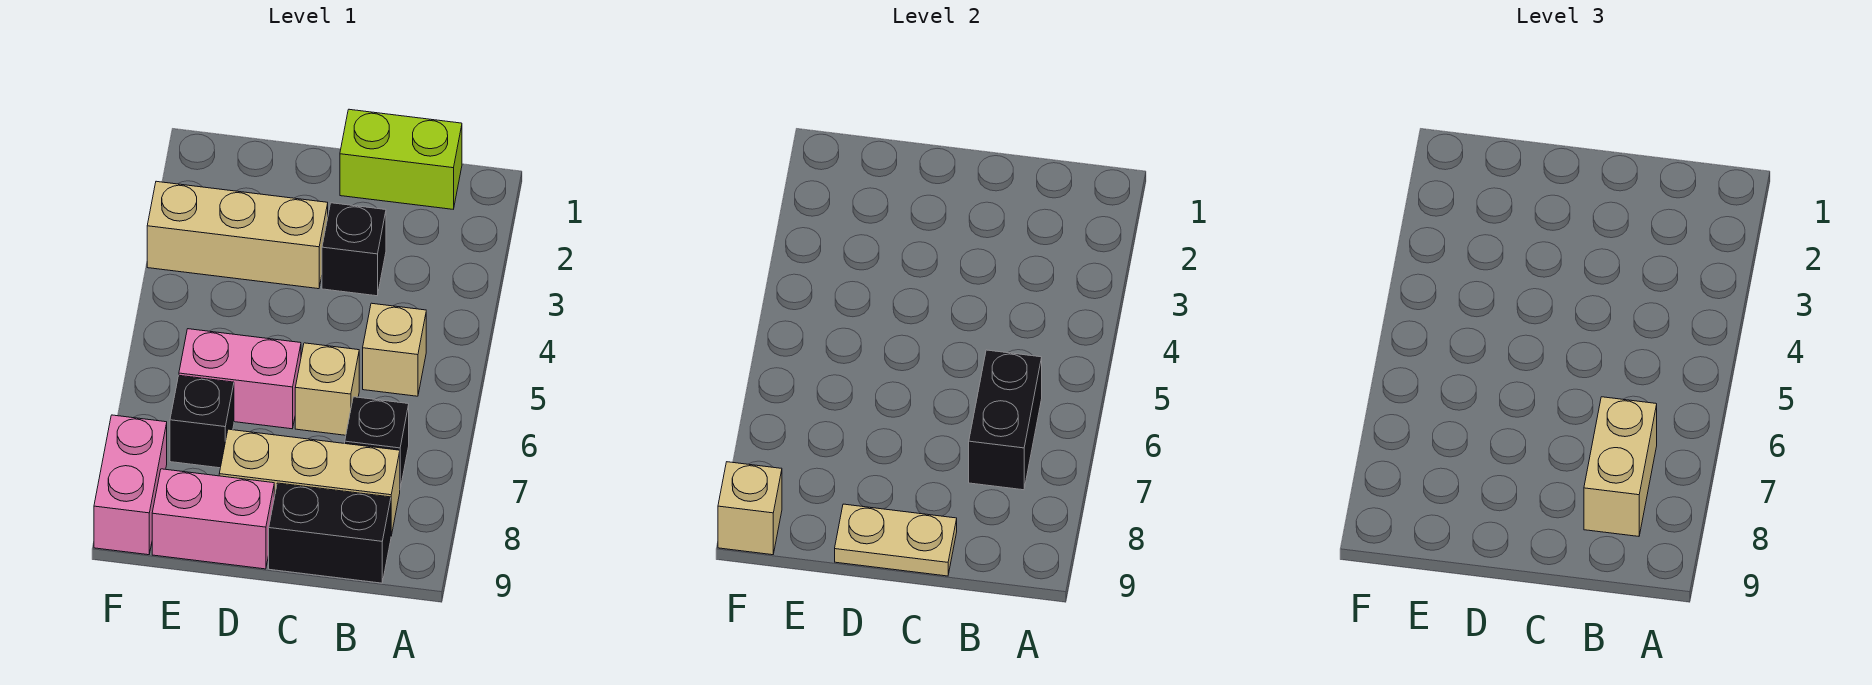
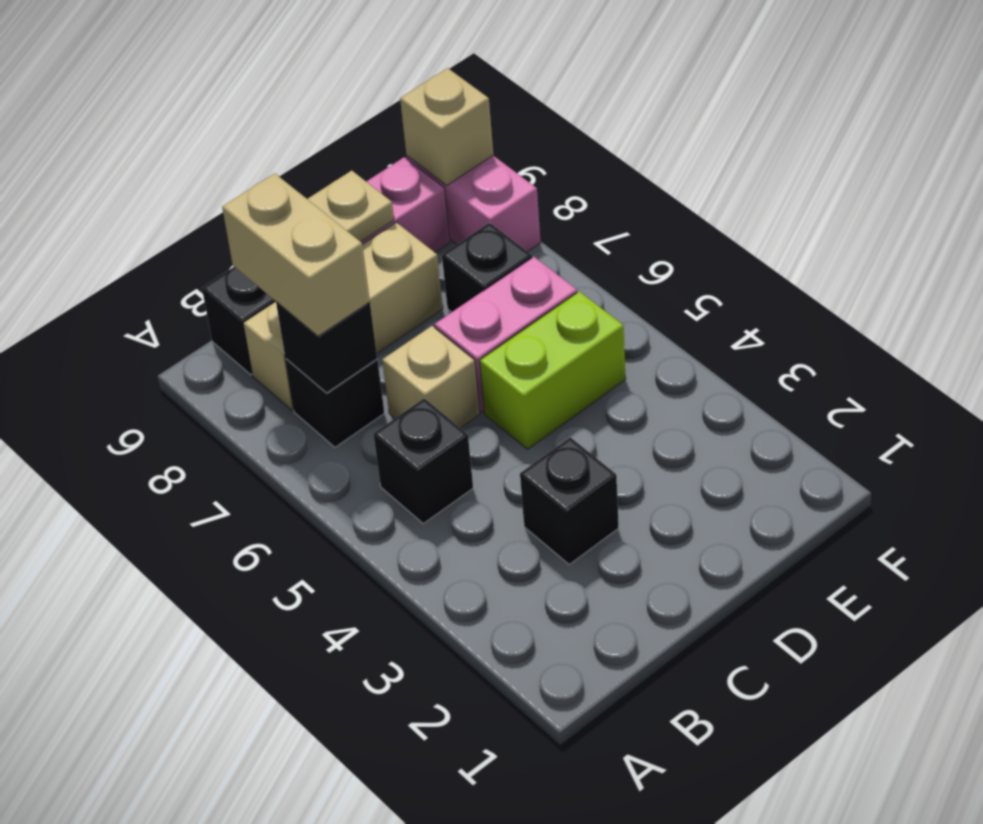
lime brick B1:C1 level 1 -> lime brick D5:E5 level 1
tan brick B5 level 1 -> black brick B5 level 1
black brick B6:B7 level 2 -> black brick B7 level 2
tan brick D3:F3 level 1 -> none

